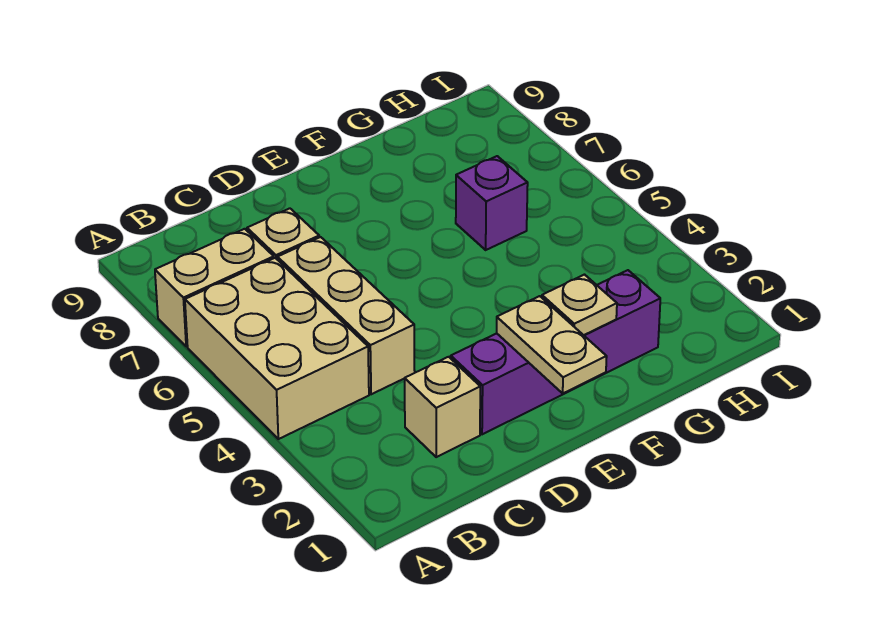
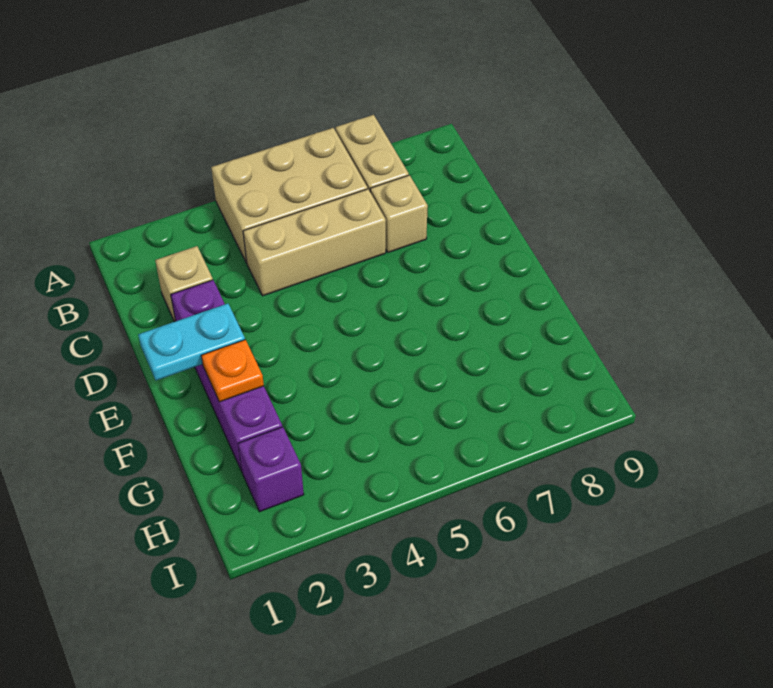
tan plate E1:E2 level 2 -> cyan plate E1:E2 level 2
tan plate F2 level 2 -> orange plate F2 level 2
purple brick G6 level 1 -> purple brick H2 level 1

